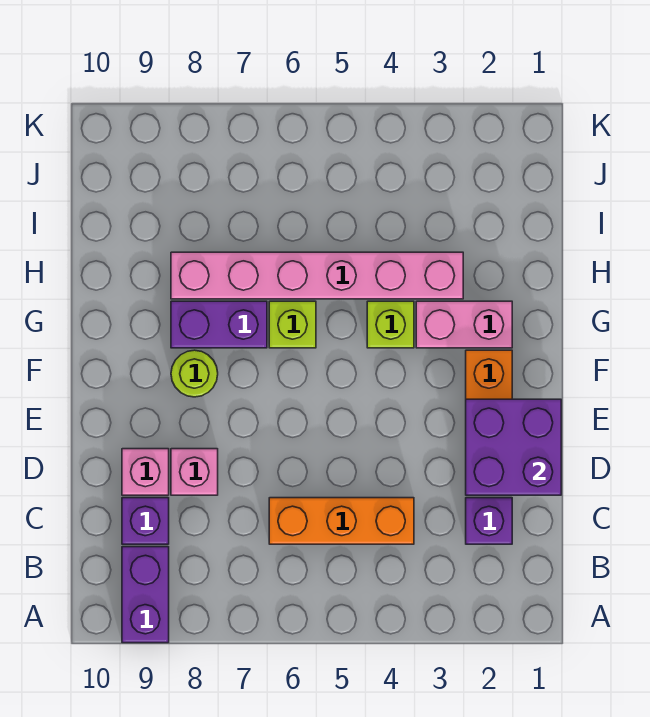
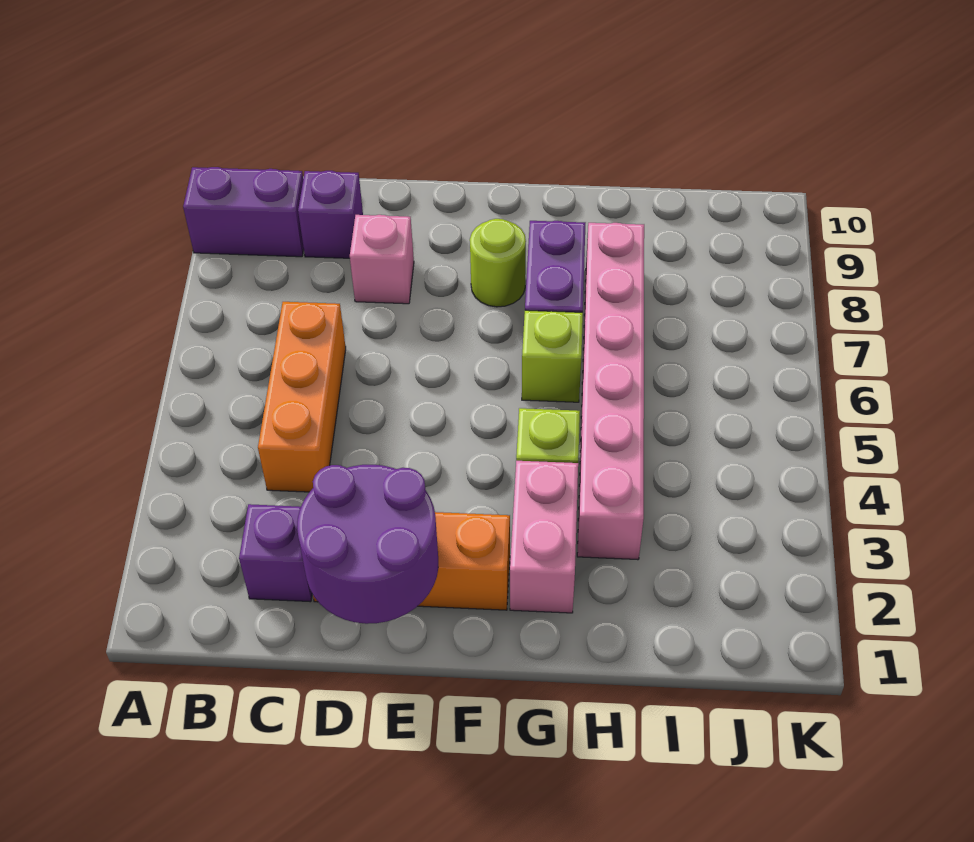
purple brick D1:E2 level 2 -> purple round brick D1:E2 level 2
pink brick D9 level 1 -> none

